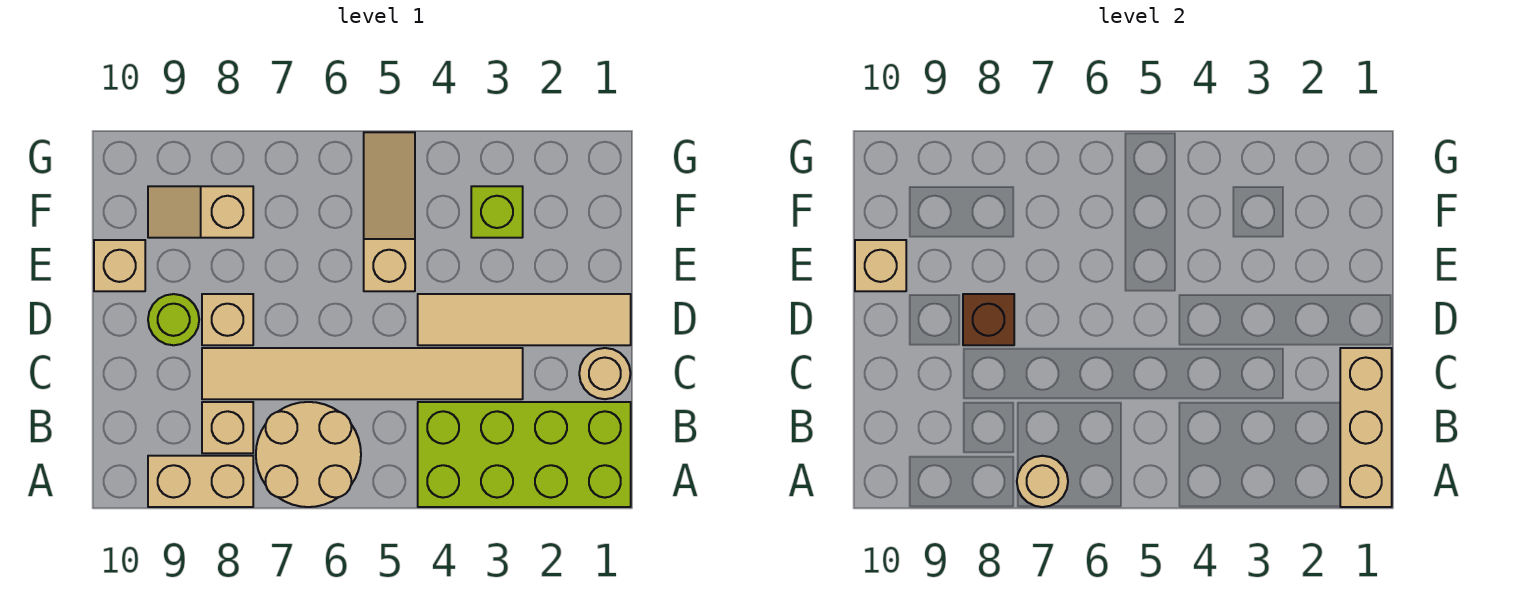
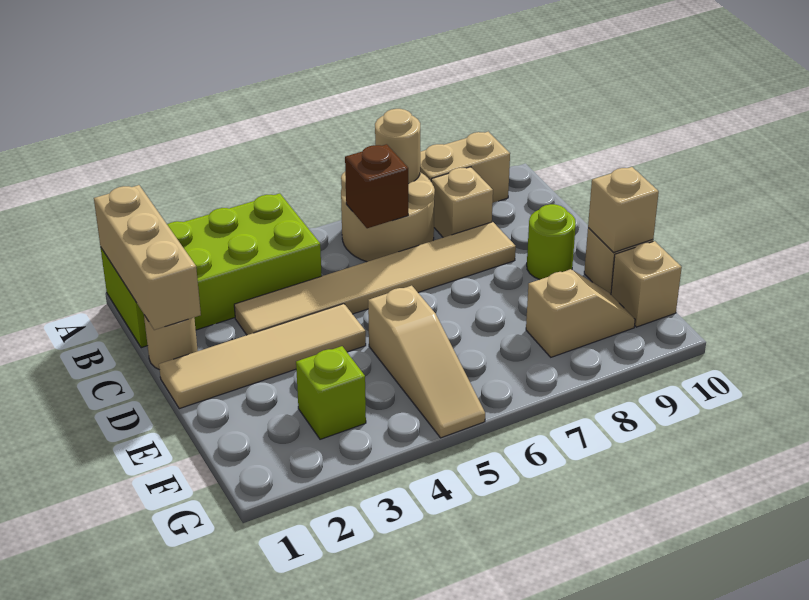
tan brick D8 level 1 -> tan brick F10 level 1
brown brick D8 level 2 -> brown brick B6 level 2

